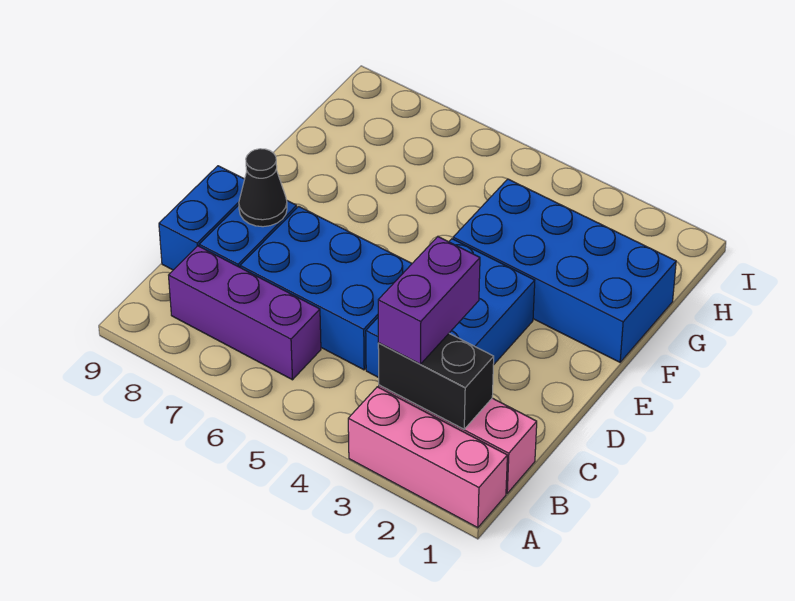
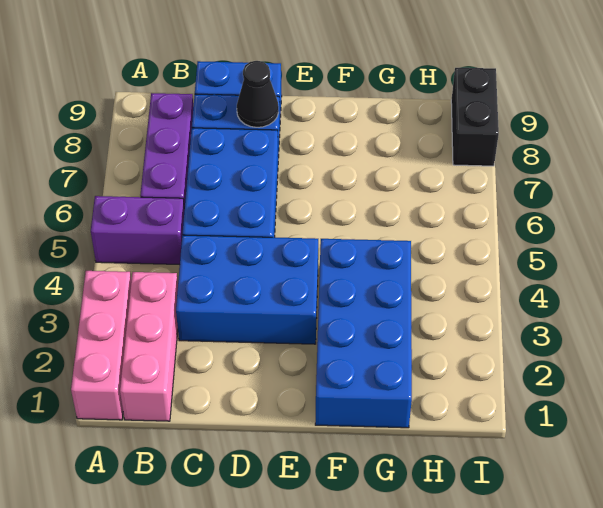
black brick B2:B3 level 2 -> black brick I8:I9 level 1
purple brick B3:C3 level 3 -> purple brick A5:B5 level 1

